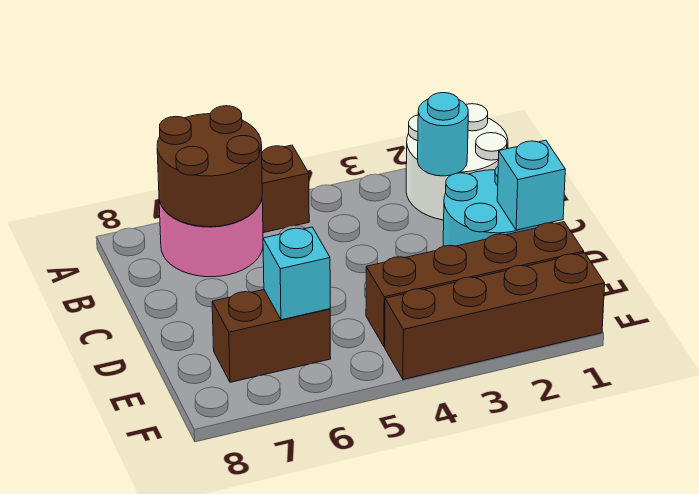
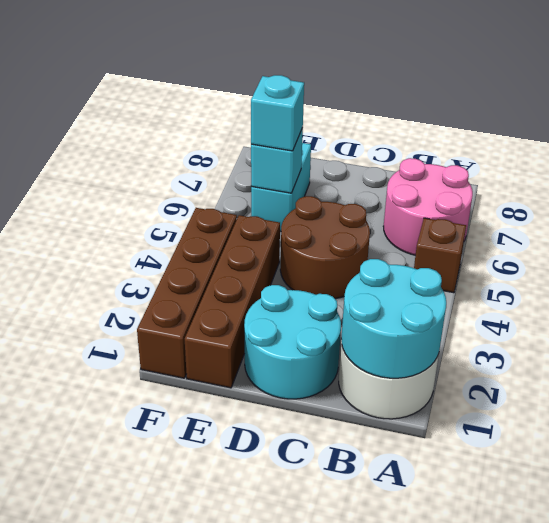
brown round brick A6:B7 level 2 -> brown round brick C4:D5 level 1
cyan round brick B2 level 2 -> cyan round brick A1:B2 level 2
cyan brick D1 level 2 -> cyan brick E6 level 3
brown brick E6:E7 level 1 -> cyan brick E6:E7 level 1

